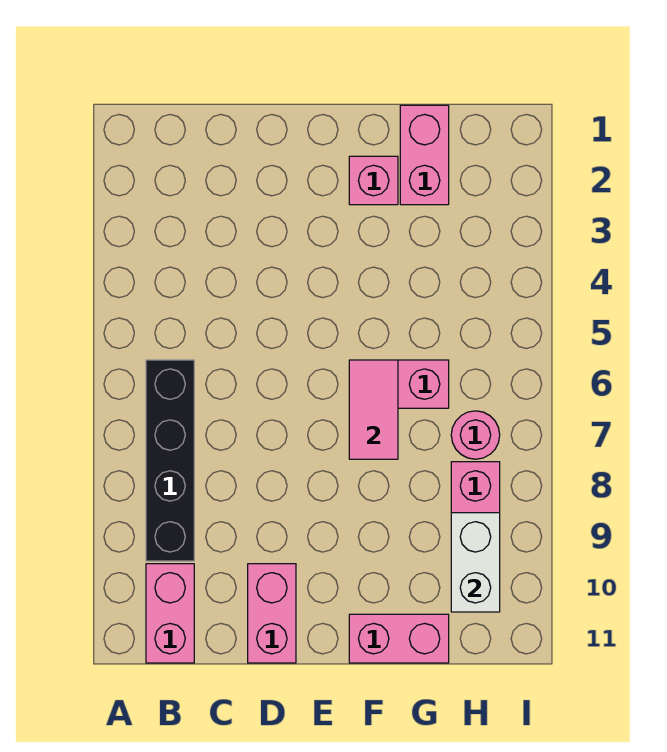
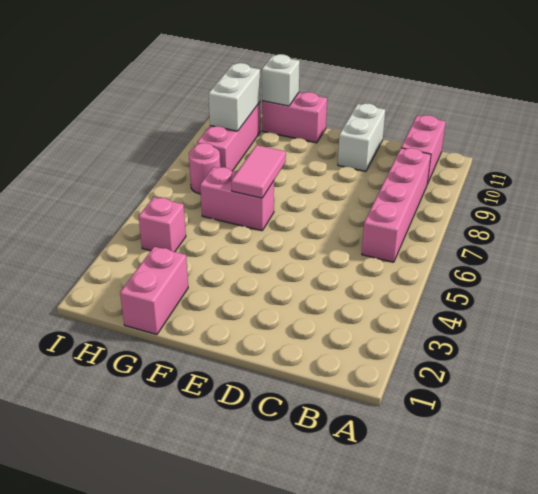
black brick B6:B9 level 1 -> pink brick B6:B9 level 1
pink brick D10:D11 level 1 -> white brick D10:D11 level 1
pink brick F2 level 1 -> pink brick H4 level 1
none -> white brick G11 level 2

